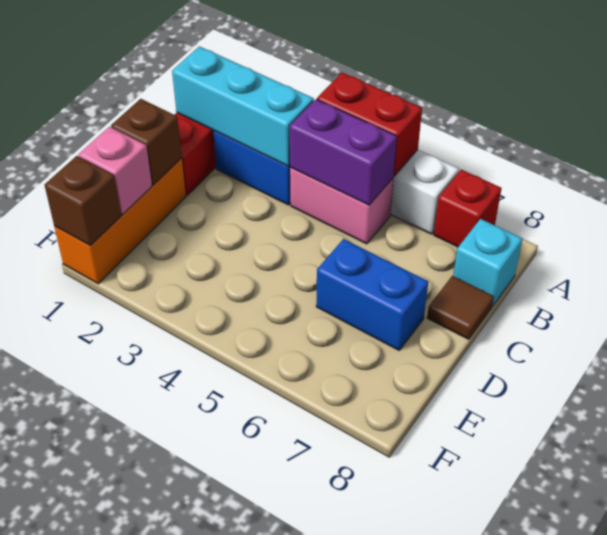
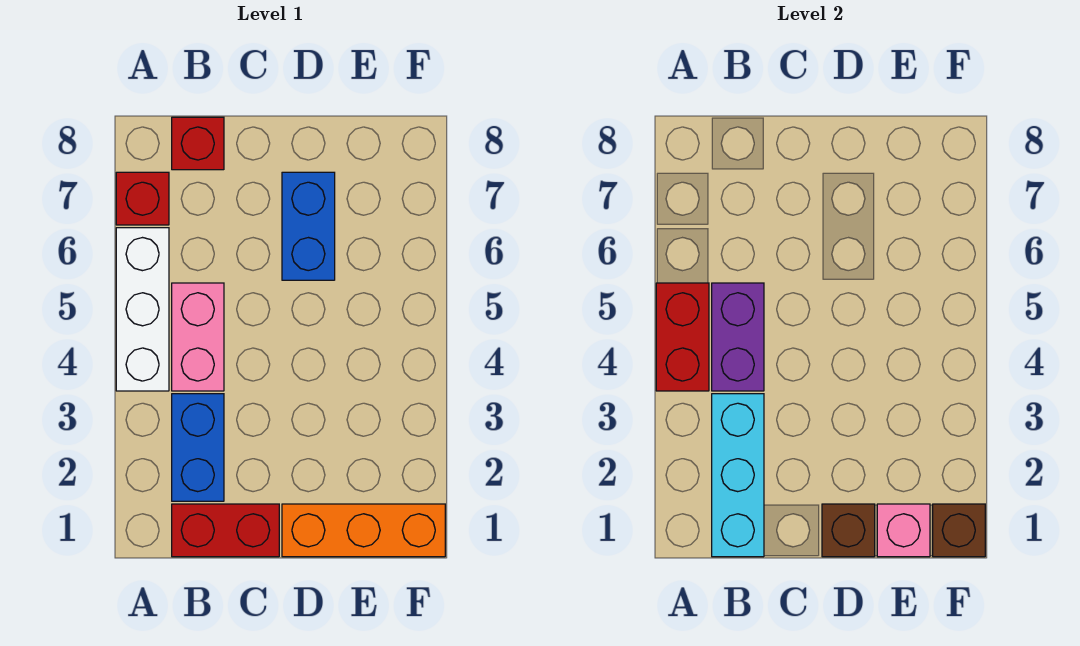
cyan brick B8 level 1 -> red brick B8 level 1
brown tile C8 level 1 -> none

